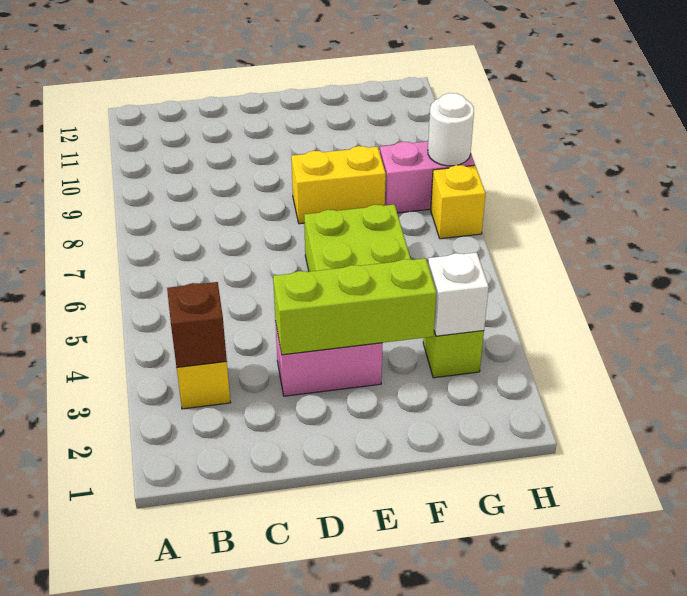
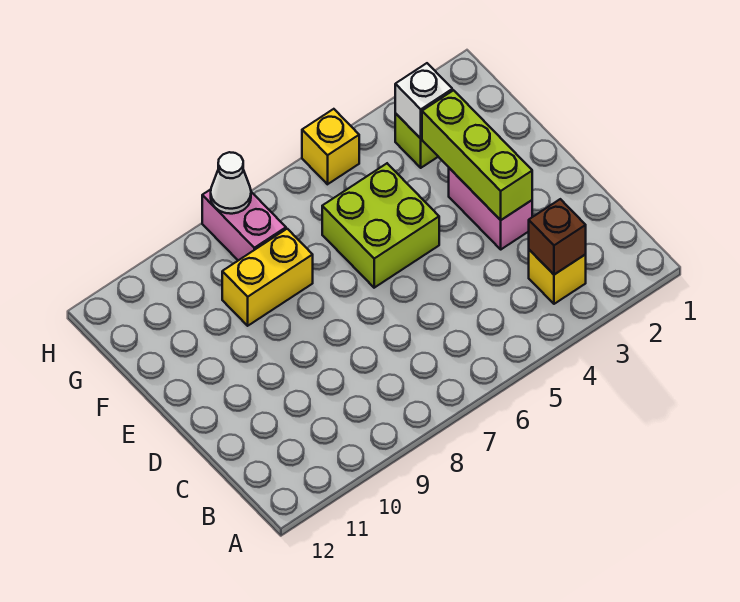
yellow brick E8:F8 level 1 -> yellow brick F8:F9 level 1
yellow brick H7 level 1 -> yellow brick H5 level 1
white round brick H8 level 2 -> white cone H8 level 2

